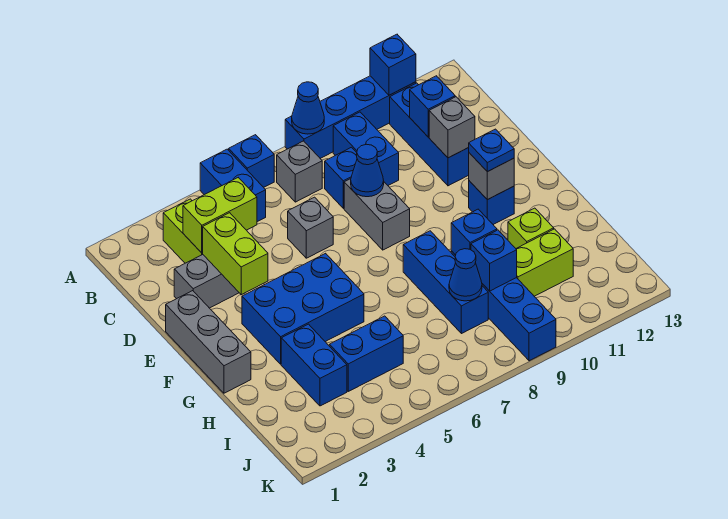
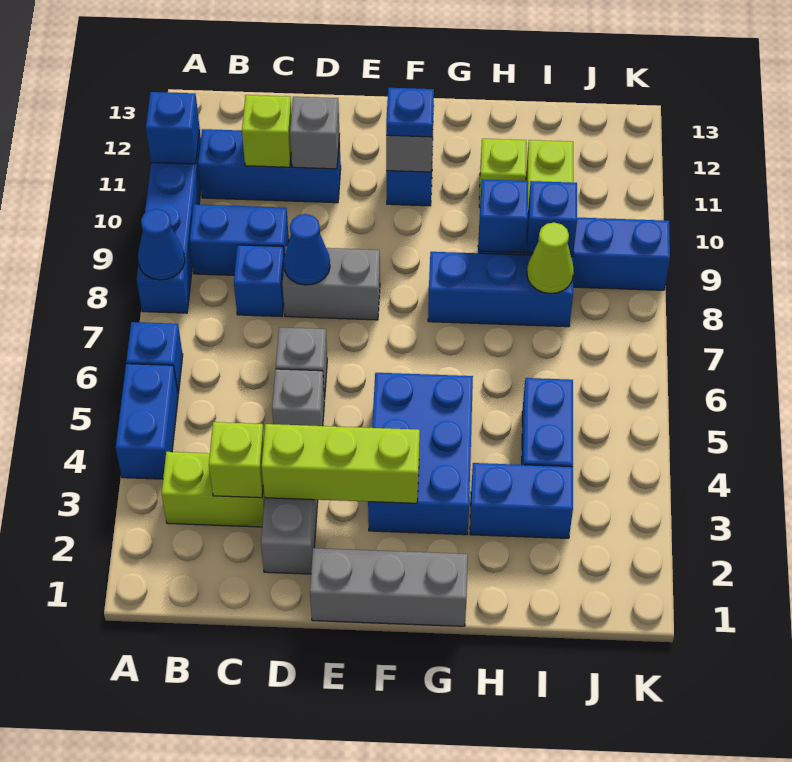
blue brick A5:B5 level 1 -> blue brick A4:A5 level 1
grey brick B7 level 1 -> grey brick D5 level 1
lime brick C3:C4 level 2 -> lime brick C3 level 2
blue brick C11 level 2 -> lime brick C11 level 2
lime brick D3:E3 level 2 -> lime brick D3:F3 level 2
blue cone I8 level 2 -> lime cone I8 level 2

